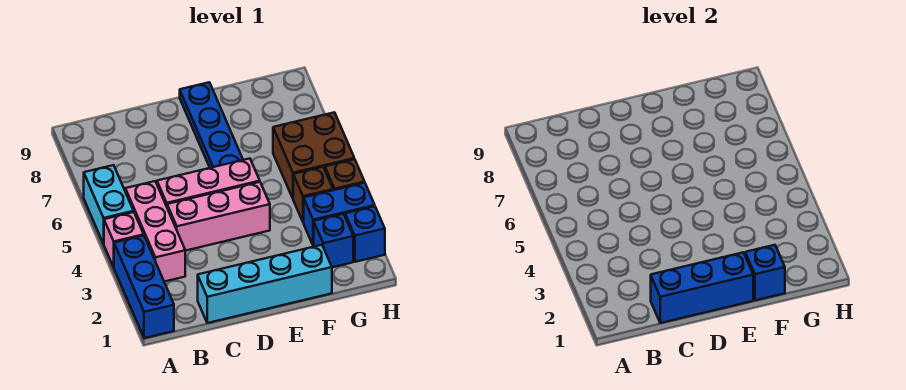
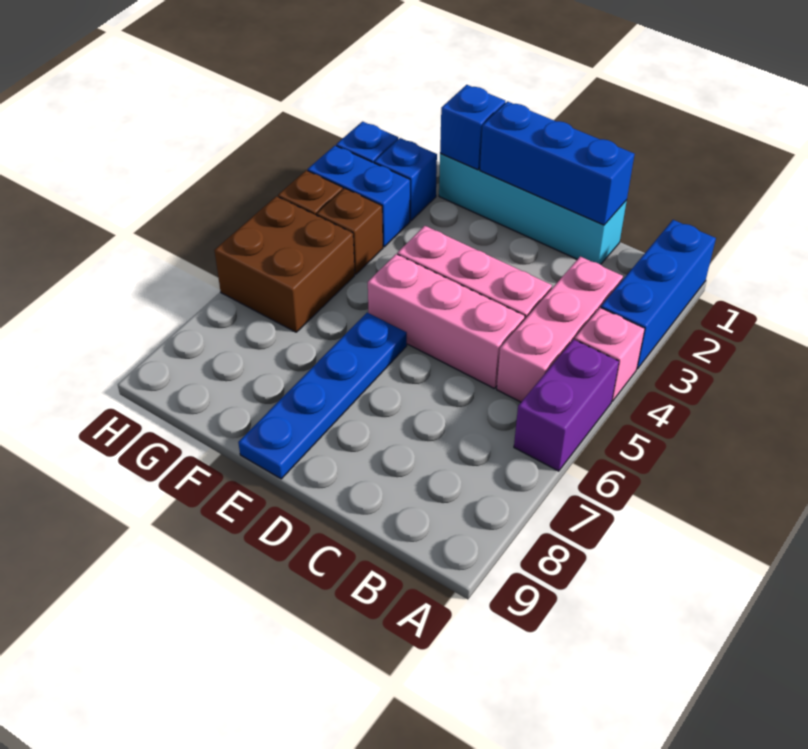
cyan brick A5:A6 level 1 -> purple brick A5:A6 level 1

